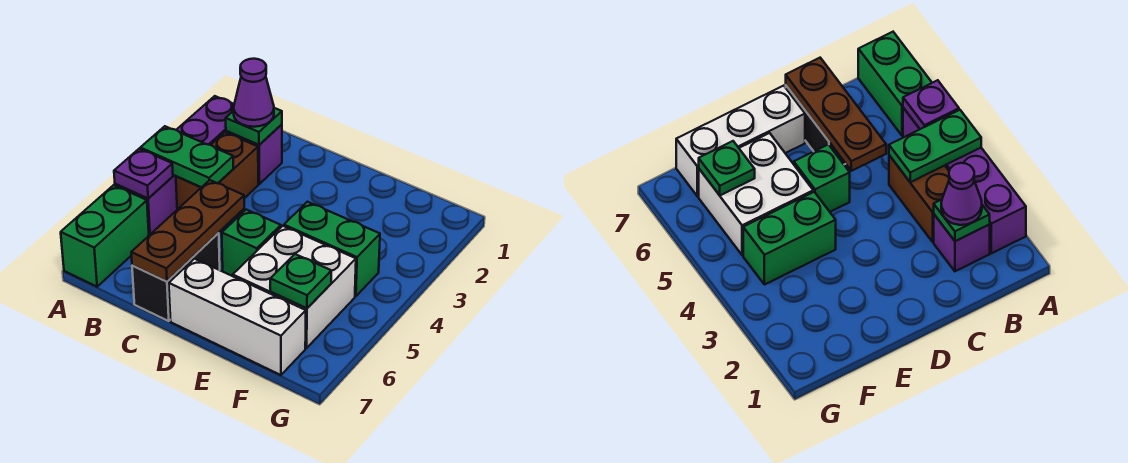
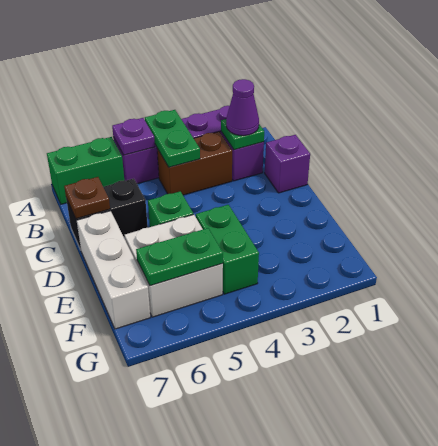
none -> purple brick C1 level 1
brown plate C5:C7 level 2 -> brown plate C7 level 2
green plate F6 level 2 -> green plate F5:F6 level 2

